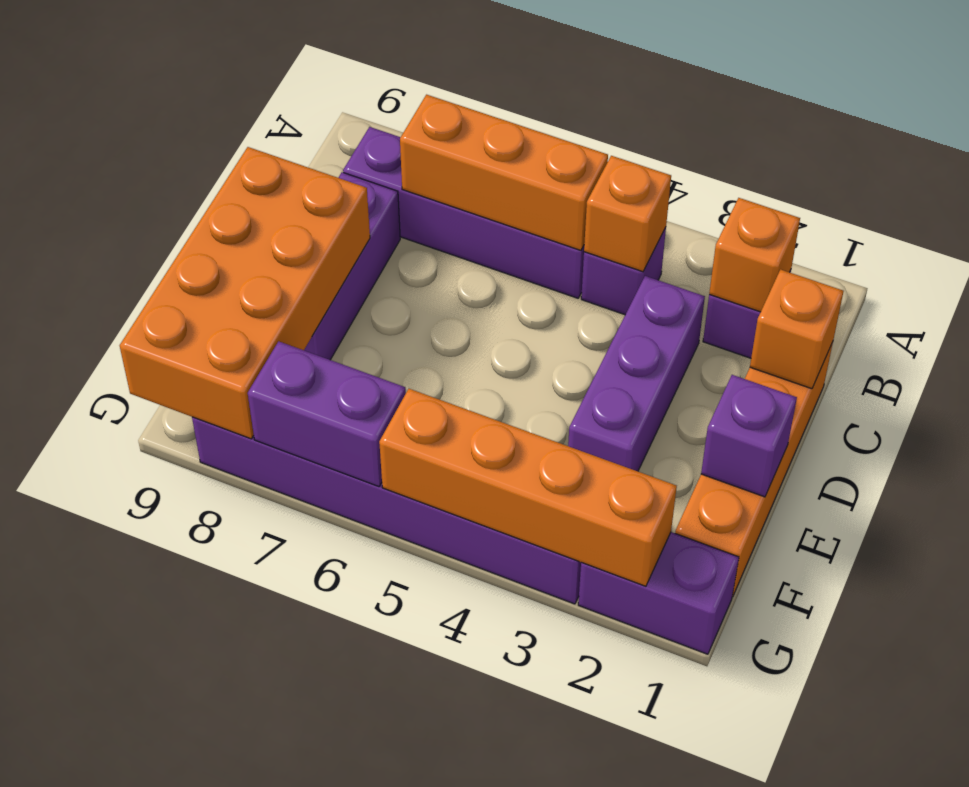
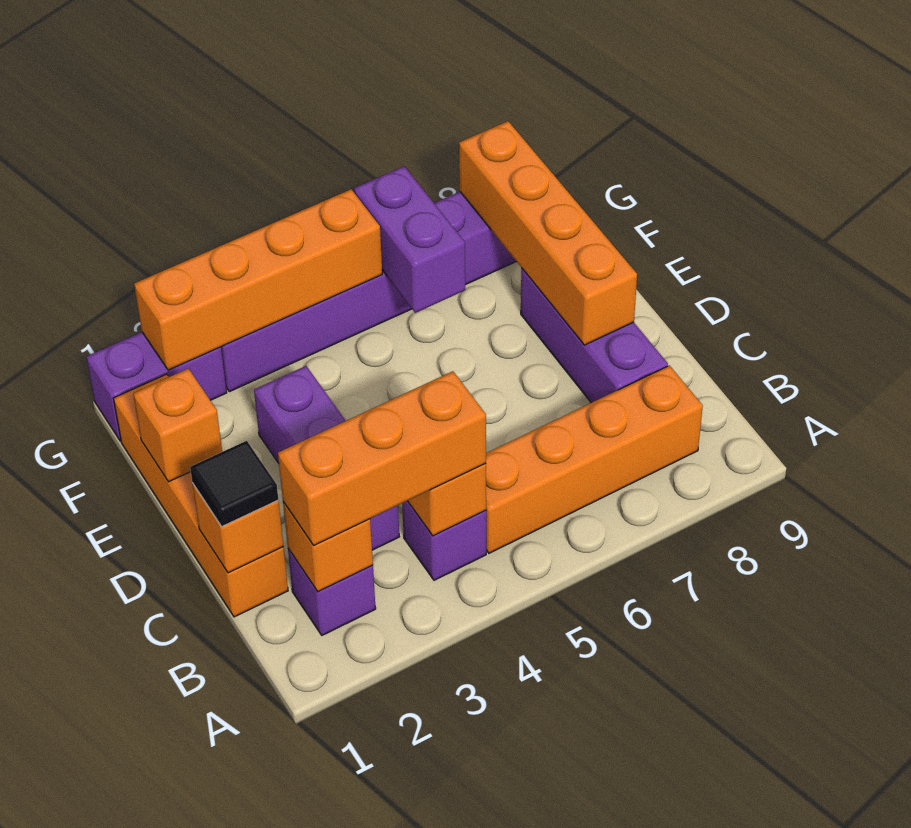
purple brick B5:B8 level 1 -> orange brick B5:B8 level 1
orange brick B5:B7 level 2 -> orange brick B2:B4 level 3
none -> black tile C1 level 3
orange brick D8:G9 level 2 -> orange brick D8:G8 level 2
purple brick E1 level 2 -> orange brick E1 level 2
purple brick G6:G7 level 2 -> purple brick F6:G6 level 2

